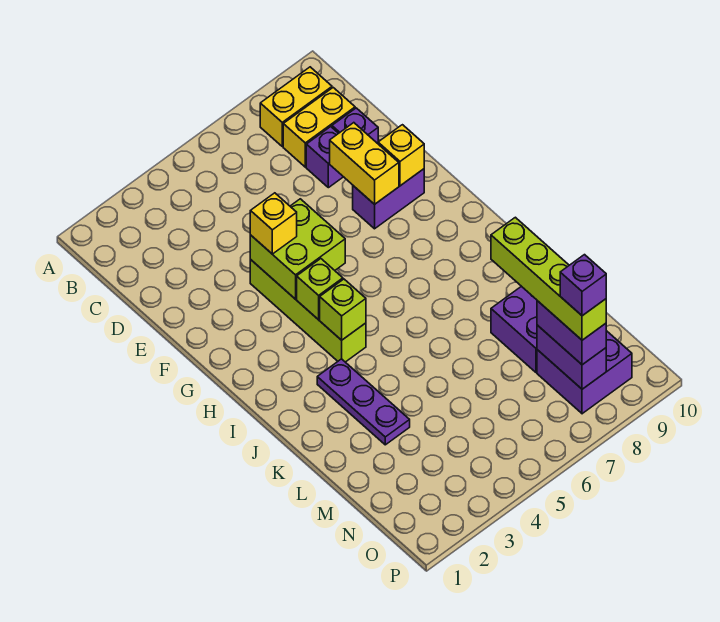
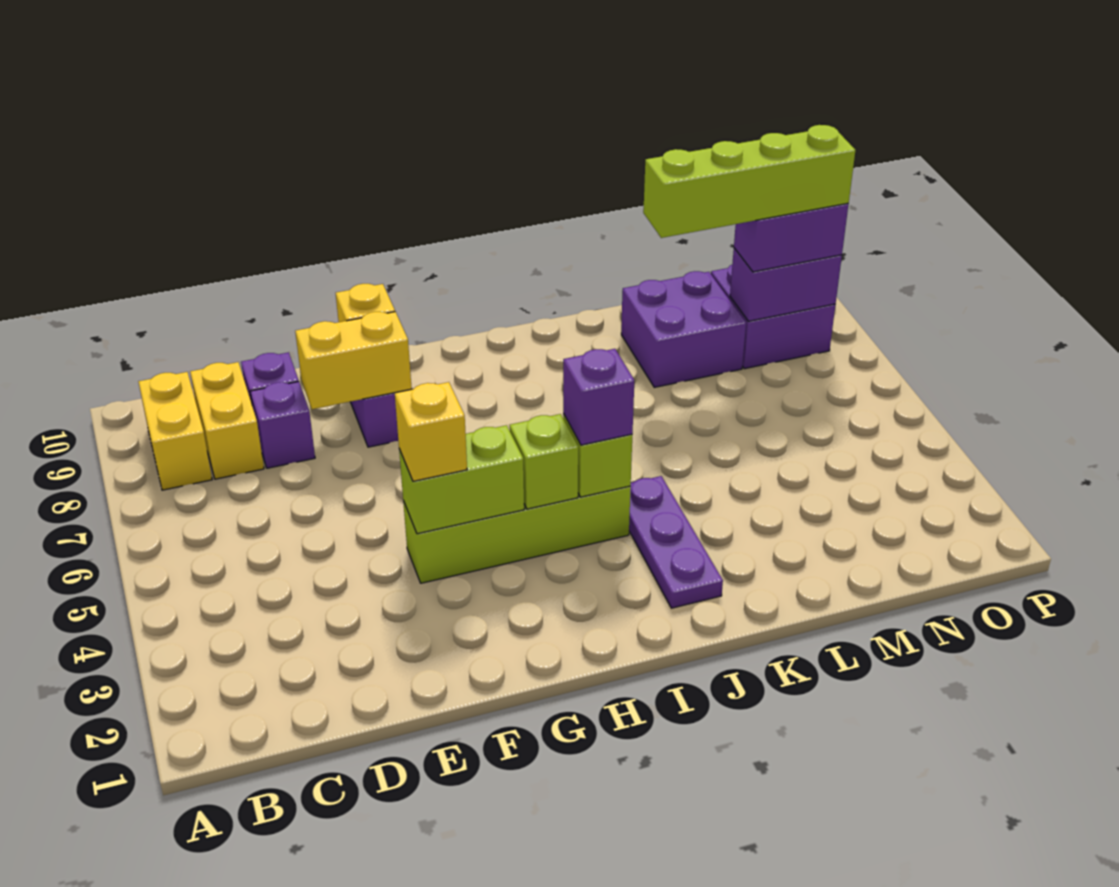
lime brick F4:G5 level 2 -> lime brick F4:G4 level 2
purple plate J3:L3 level 1 -> purple plate J2:J4 level 1
purple brick O8 level 5 -> purple brick I4 level 3

